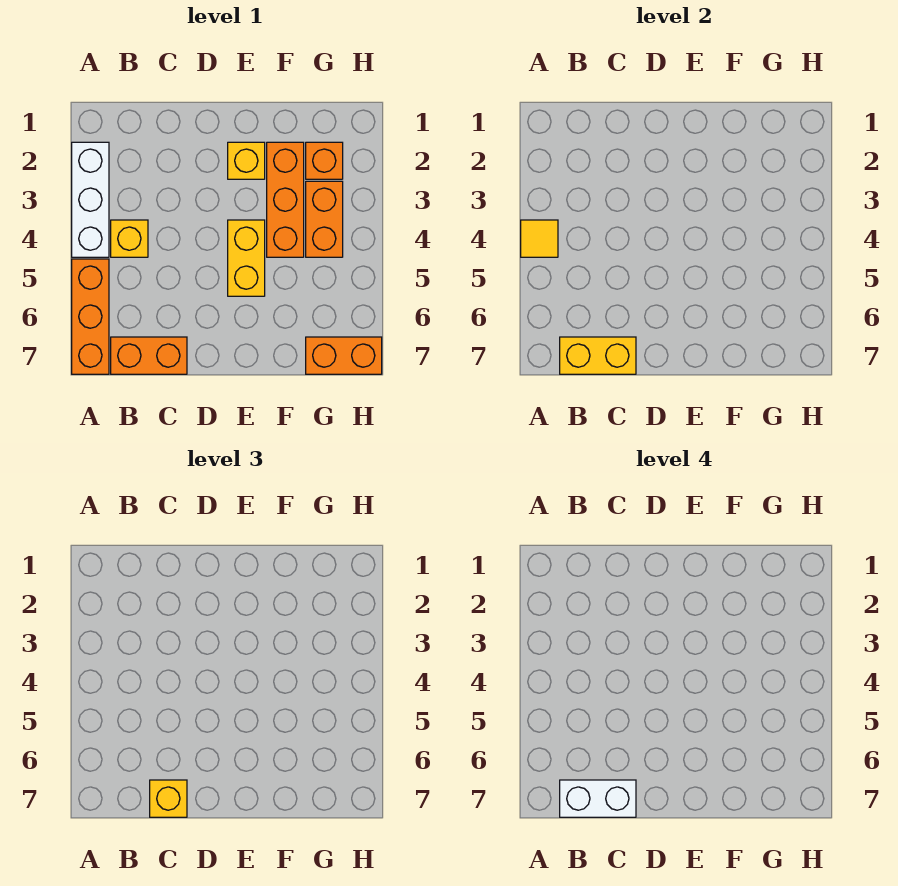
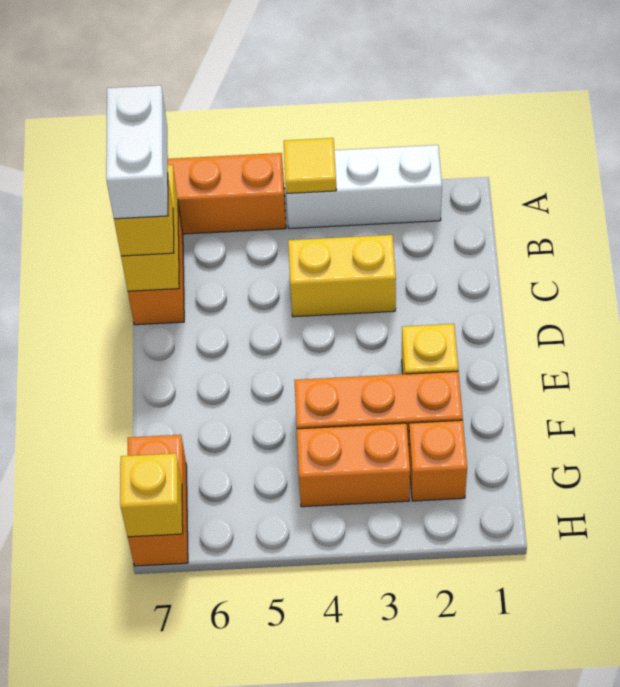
yellow brick B4 level 1 -> yellow brick H7 level 2
yellow brick E4:E5 level 1 -> yellow brick C3:C4 level 1

